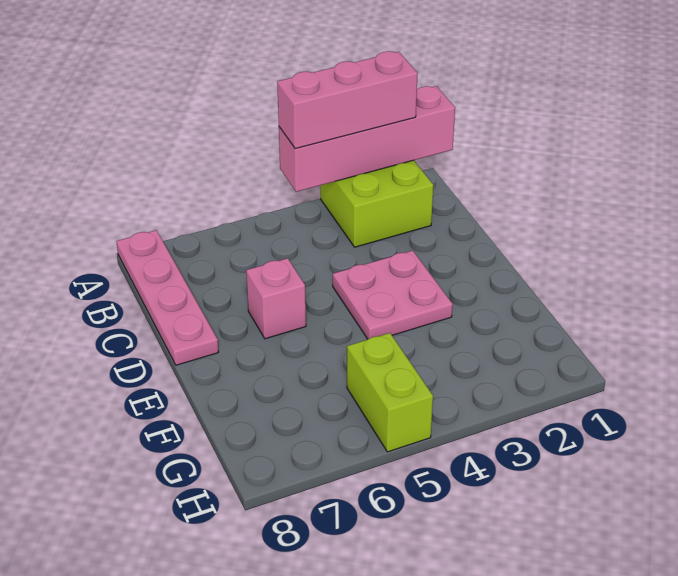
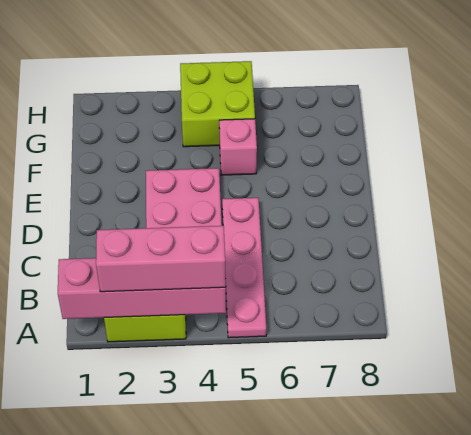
pink plate A8:D8 level 1 -> pink plate A5:D5 level 1
pink brick D6 level 1 -> pink brick F5 level 1
lime brick G5:H5 level 1 -> lime brick G4:H5 level 1

